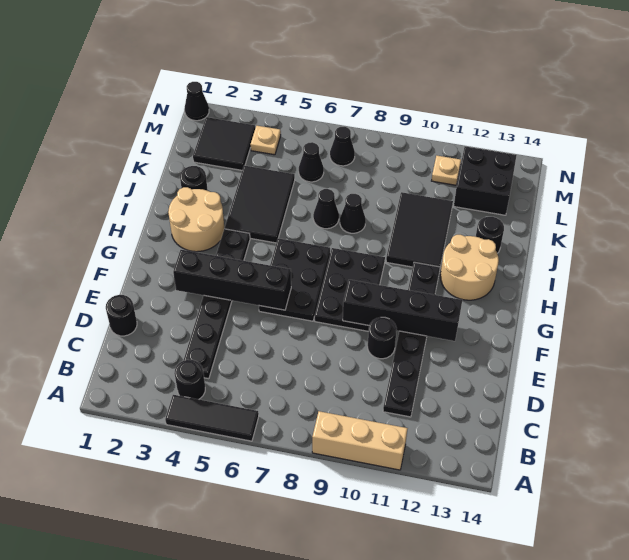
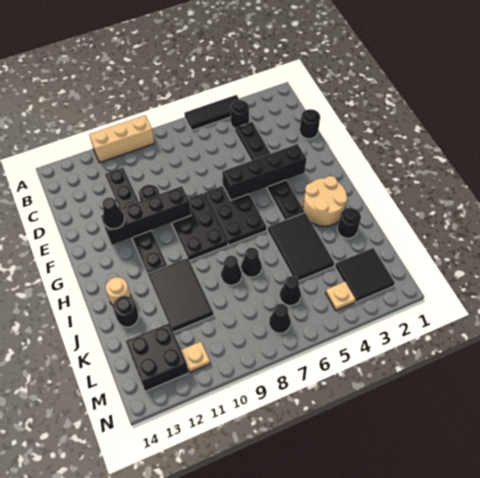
tan round brick H12:I13 level 1 -> tan round brick I13 level 1
black cone N1 level 1 -> black cone F12 level 3

